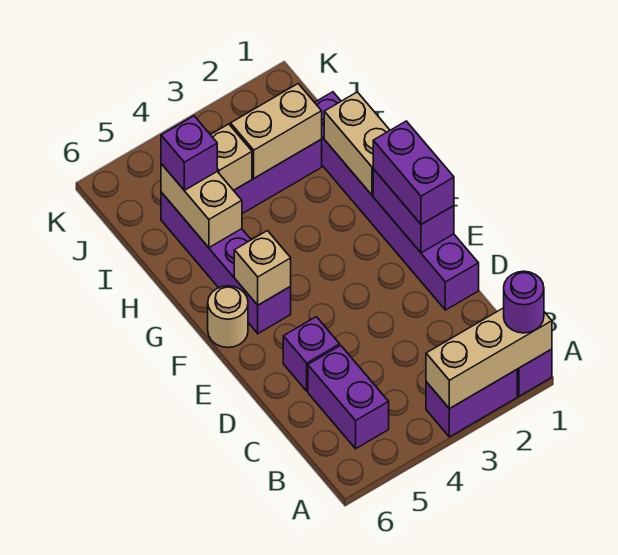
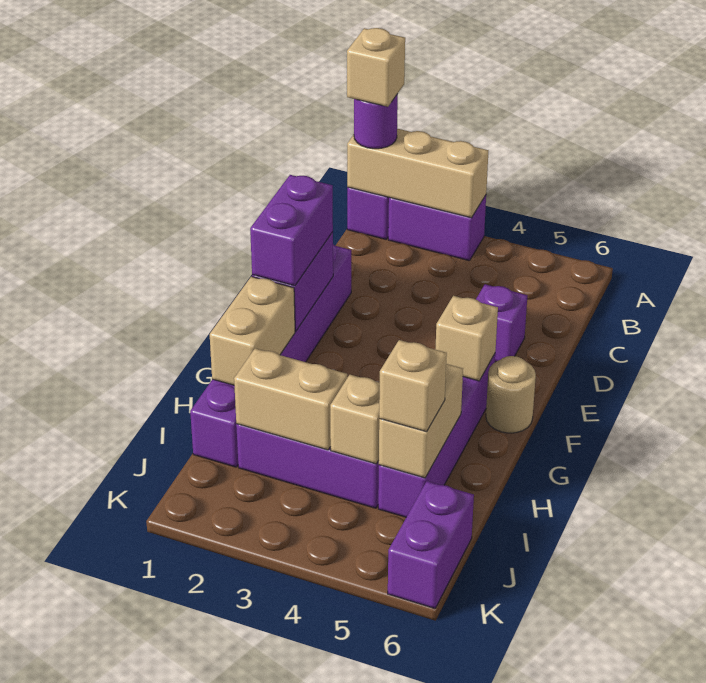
none -> tan brick A1 level 4
purple brick B5:C5 level 1 -> purple brick J6:K6 level 1
purple brick I5 level 3 -> tan brick I5 level 3

